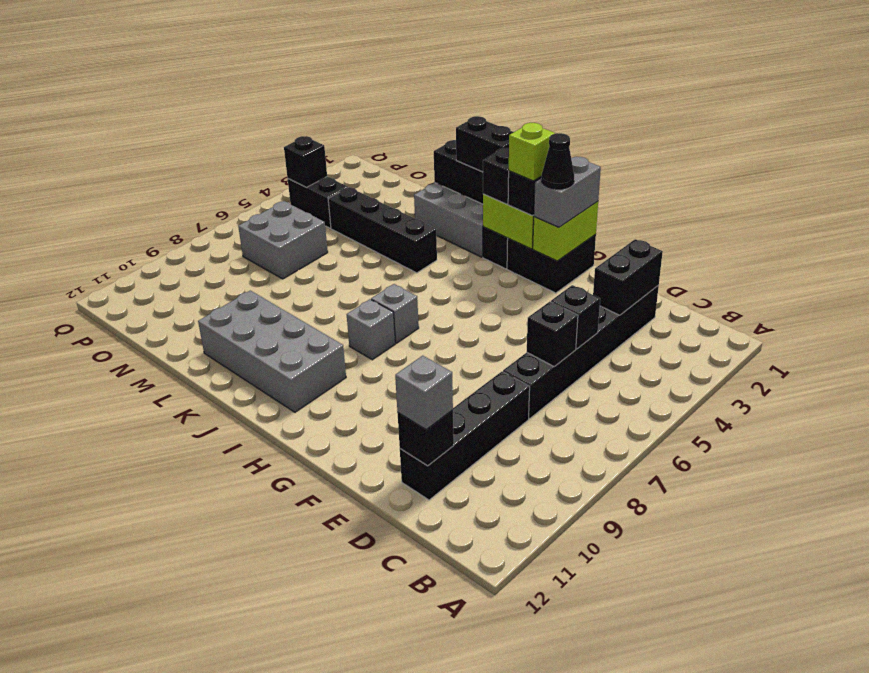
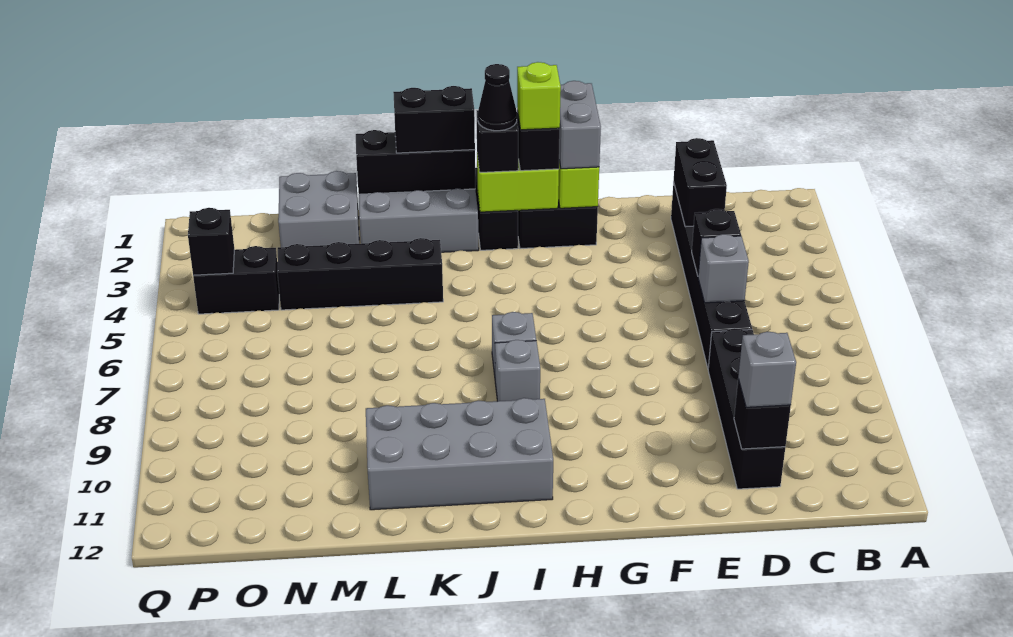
black brick D6 level 2 -> grey brick D6 level 2
black cone G2 level 4 -> black cone I2 level 4
grey brick N6:O7 level 1 -> grey brick M1:N2 level 1

